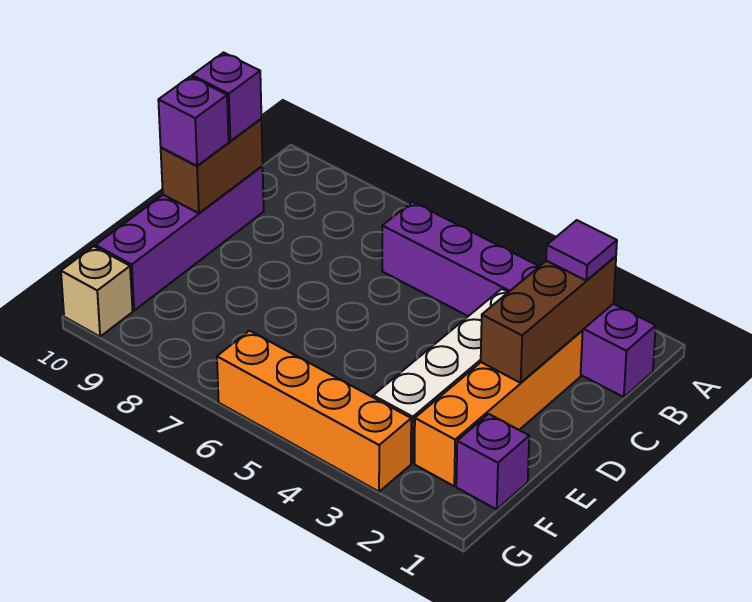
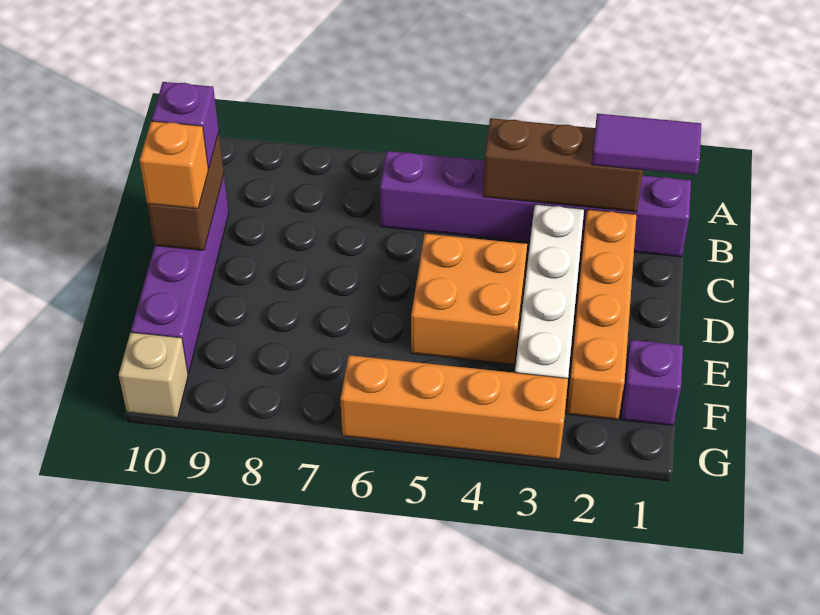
brown brick B2:D2 level 2 -> brown brick B2:B4 level 2
purple tile B2 level 3 -> purple tile B1:B2 level 3
none -> orange brick D4:E5 level 1
purple brick D10 level 3 -> orange brick D10 level 3

